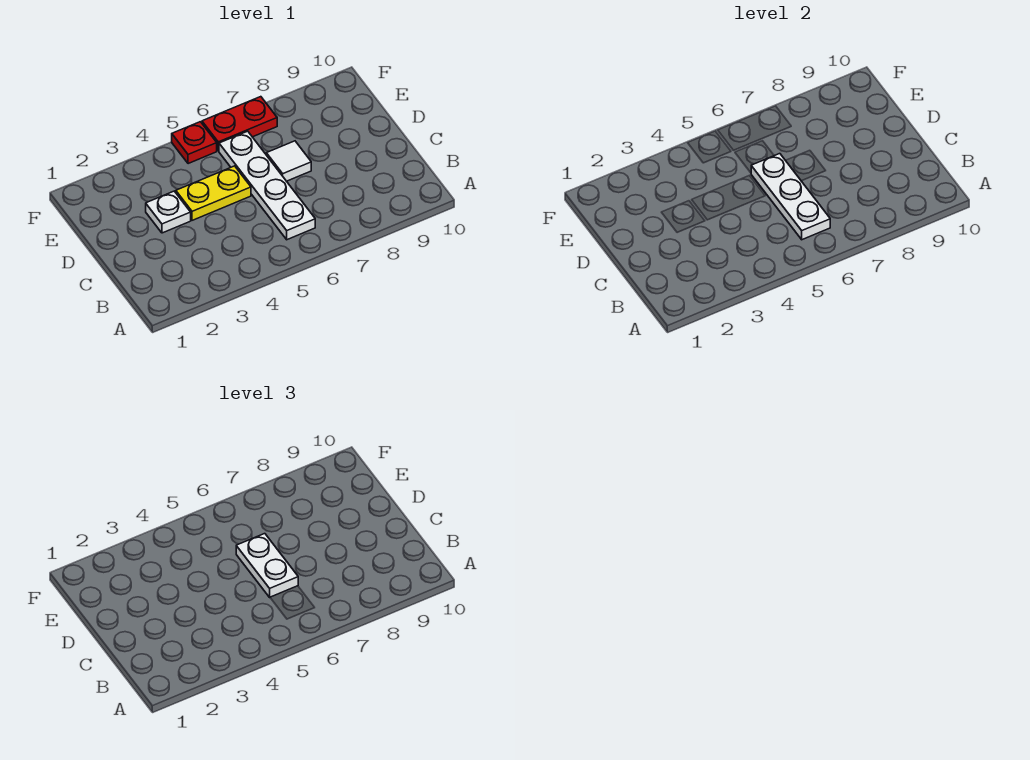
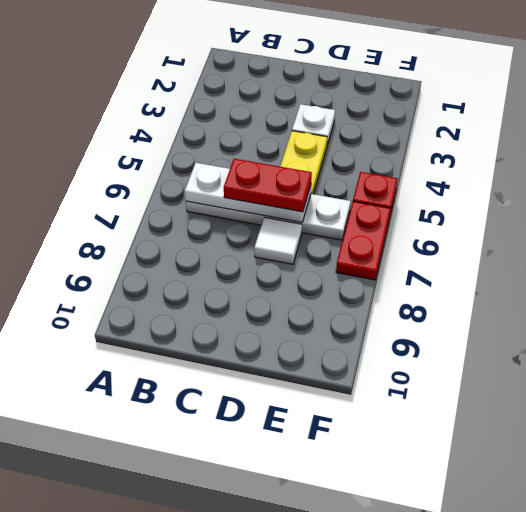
white plate C6:D6 level 3 -> red plate C6:D6 level 3

